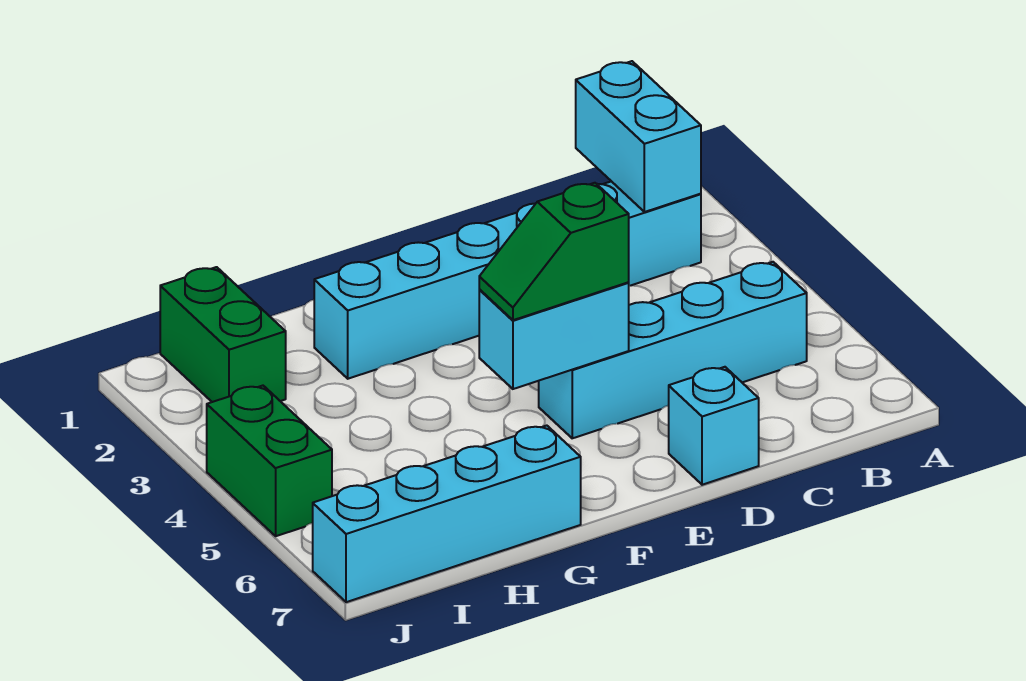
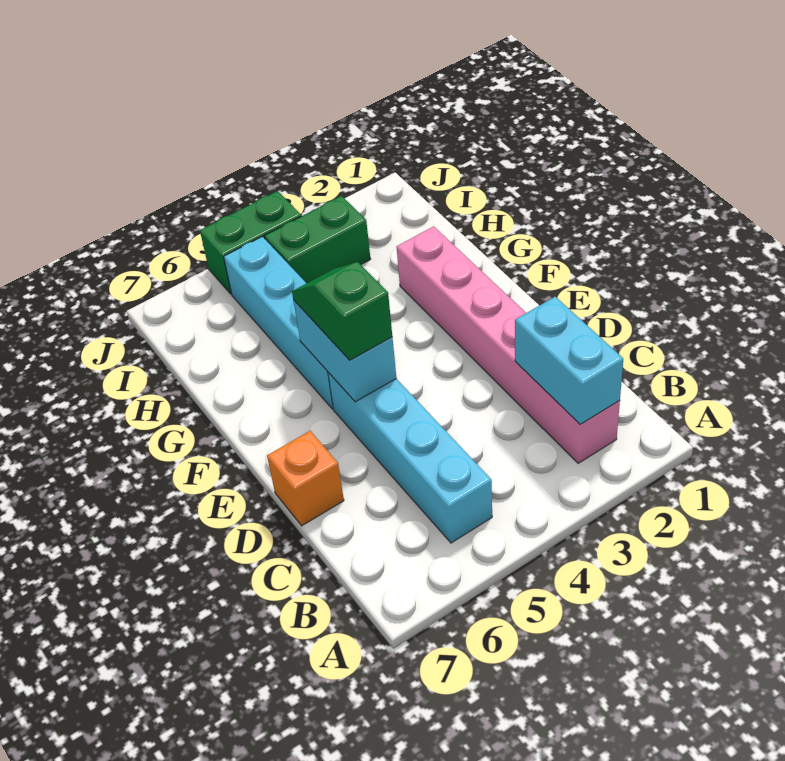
cyan brick B1:B2 level 2 -> cyan brick B2:C2 level 2
cyan brick B2:G2 level 1 -> pink brick B2:G2 level 1
cyan brick D7 level 1 -> orange brick D7 level 1
cyan brick G7:J7 level 1 -> cyan brick F5:I5 level 1
green brick I1:I2 level 1 -> green brick I3:I4 level 1

